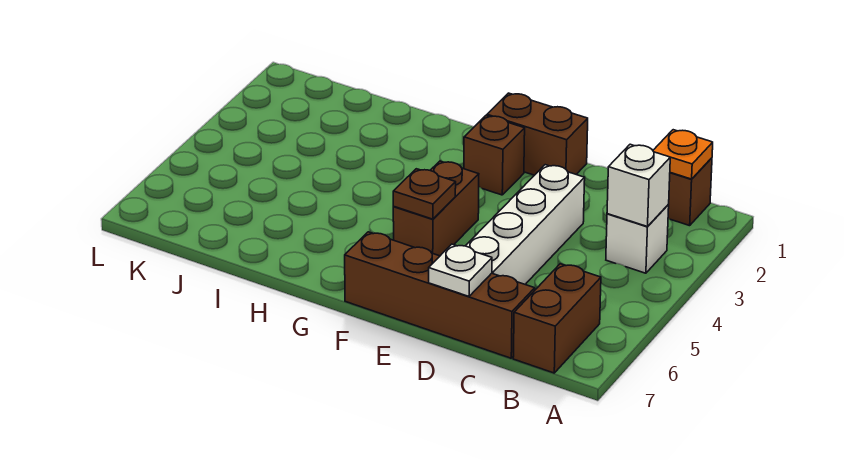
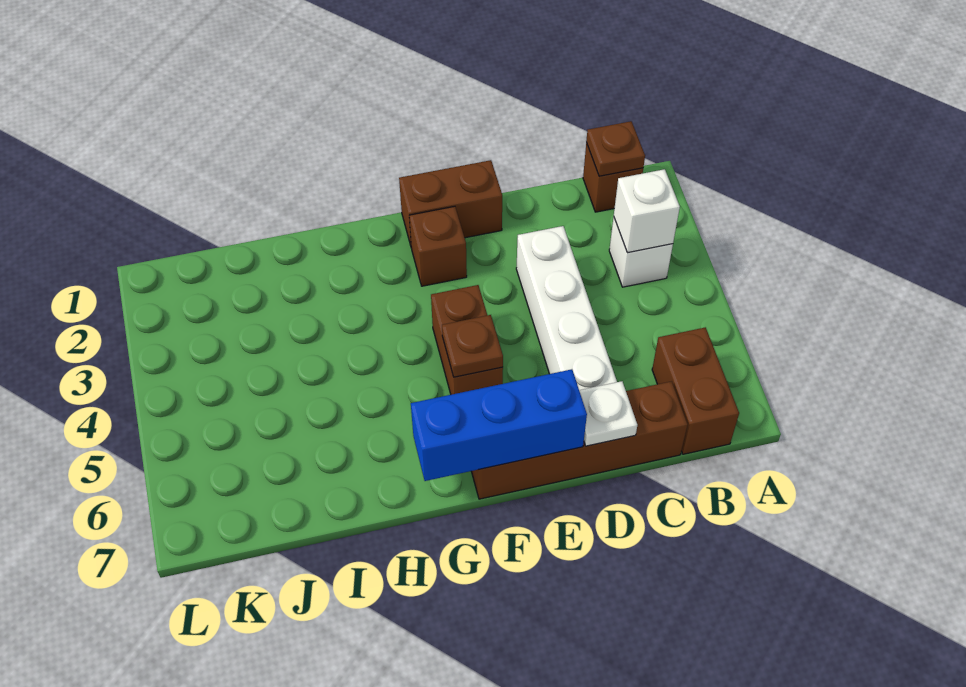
orange plate B1 level 2 -> brown plate B1 level 2
none -> blue brick E7:G7 level 2

